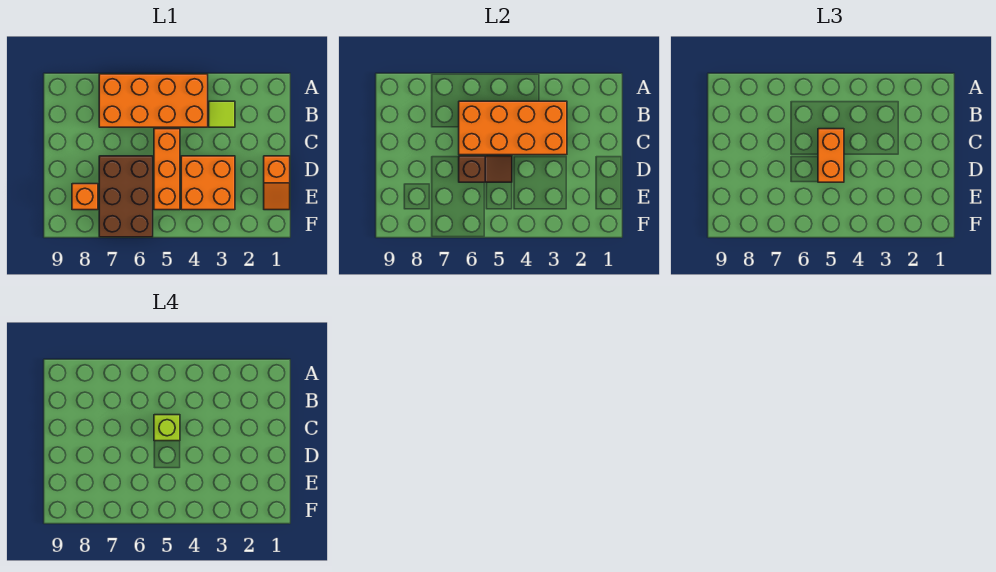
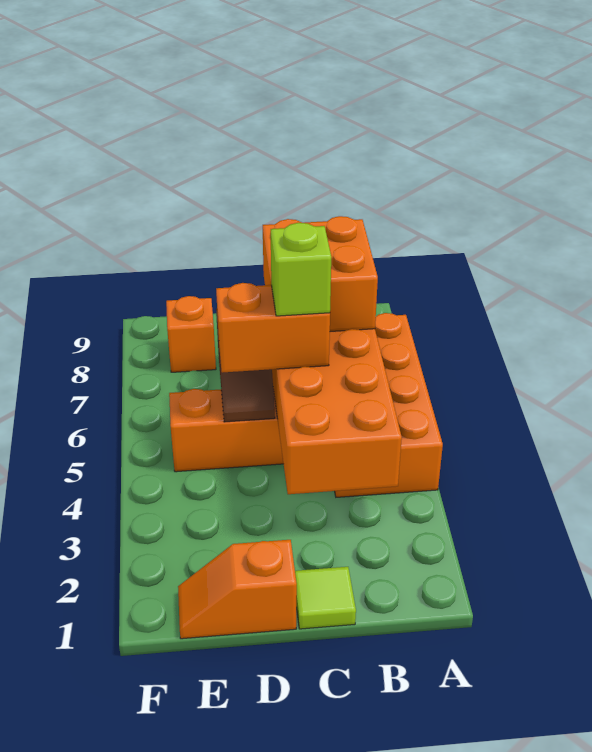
lime tile B3 level 1 -> lime tile C1 level 1
orange brick D3:E4 level 1 -> orange brick B6:C7 level 3
brown brick D6:F7 level 1 -> none

